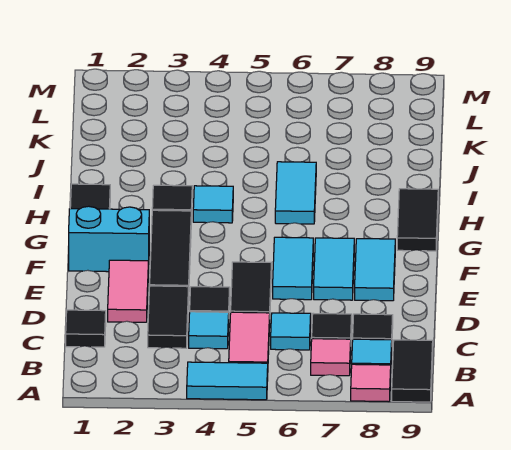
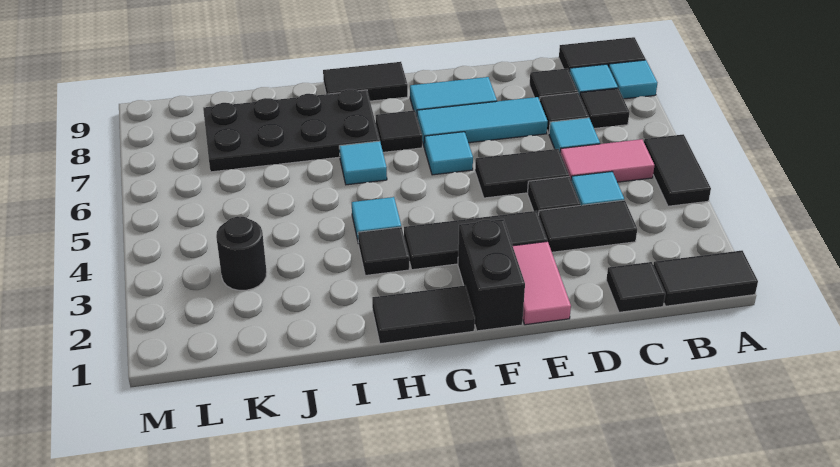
none -> black tile A1:B1 level 1
cyan tile A4:A5 level 1 -> black tile A4:A5 level 1
pink tile A8 level 1 -> cyan tile A8 level 1
pink tile B7 level 1 -> black tile B7 level 1
pink tile D2:E2 level 1 -> pink tile E1:E2 level 1
cyan tile E6:F6 level 1 -> cyan tile F6 level 1
cyan tile E7:F7 level 1 -> cyan tile D7:F7 level 1
cyan brick F1:F2 level 1 -> black brick F1:F2 level 1
none -> black tile G7 level 1
cyan tile H6:I6 level 1 -> cyan tile H6 level 1
none -> black plate H7:K8 level 1
none -> black round brick K3 level 1

